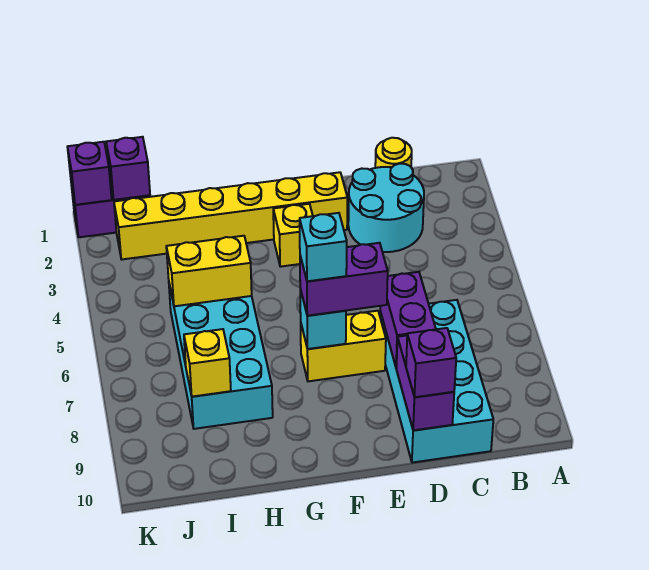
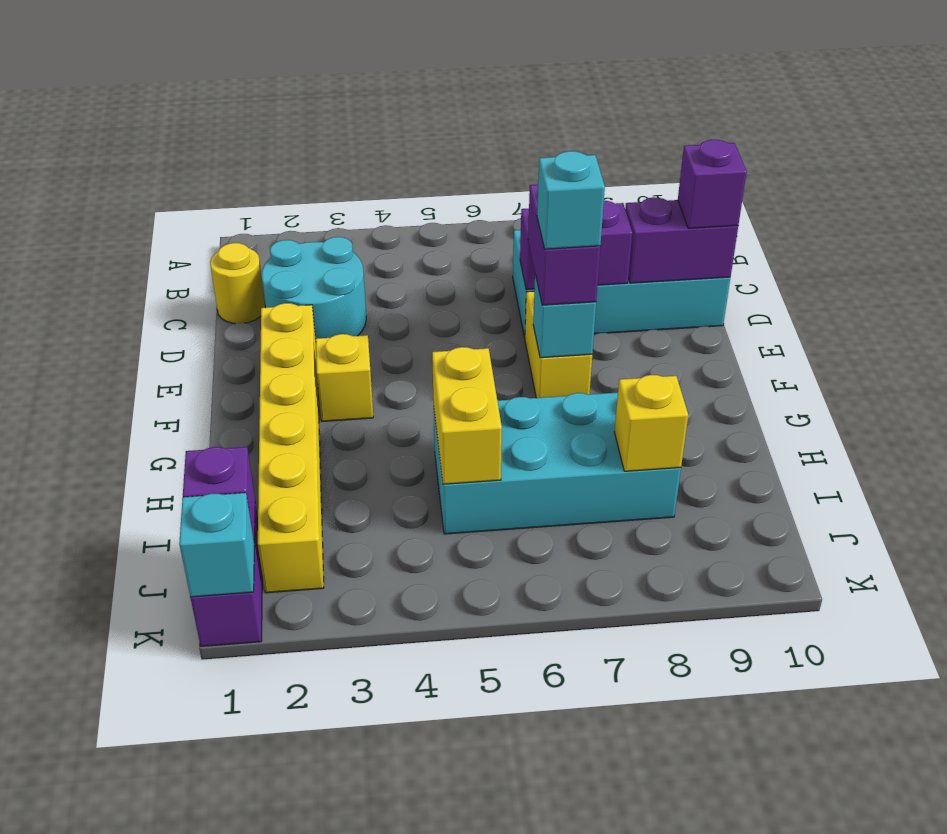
purple brick K1 level 2 -> cyan brick K1 level 2

